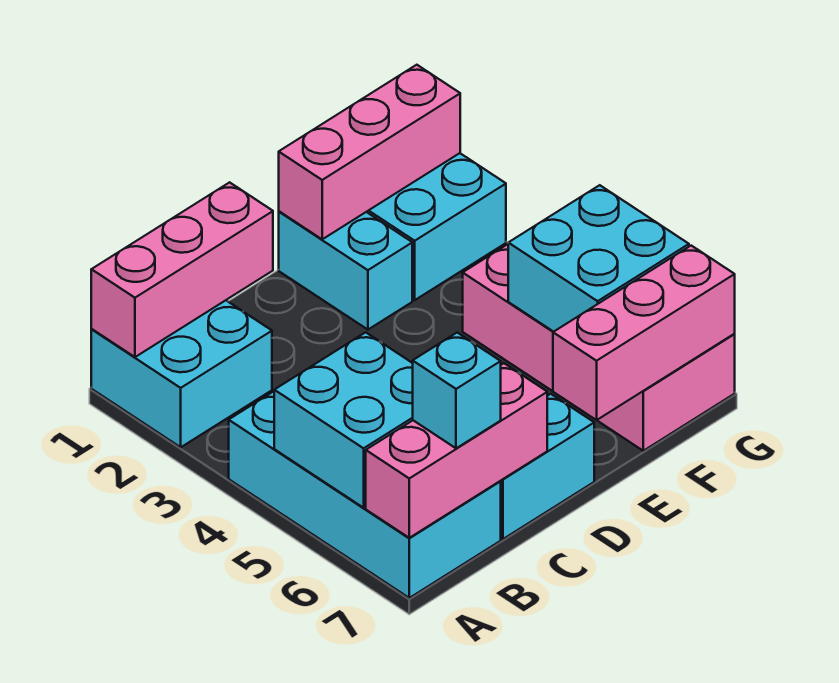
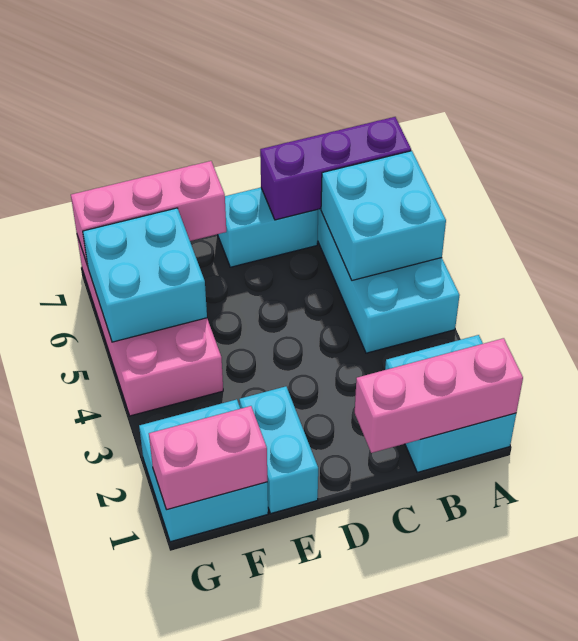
pink brick A7:C7 level 2 -> purple brick A7:C7 level 2
cyan brick B7 level 3 -> none
pink brick E1:G1 level 2 -> pink brick F1:G1 level 2

